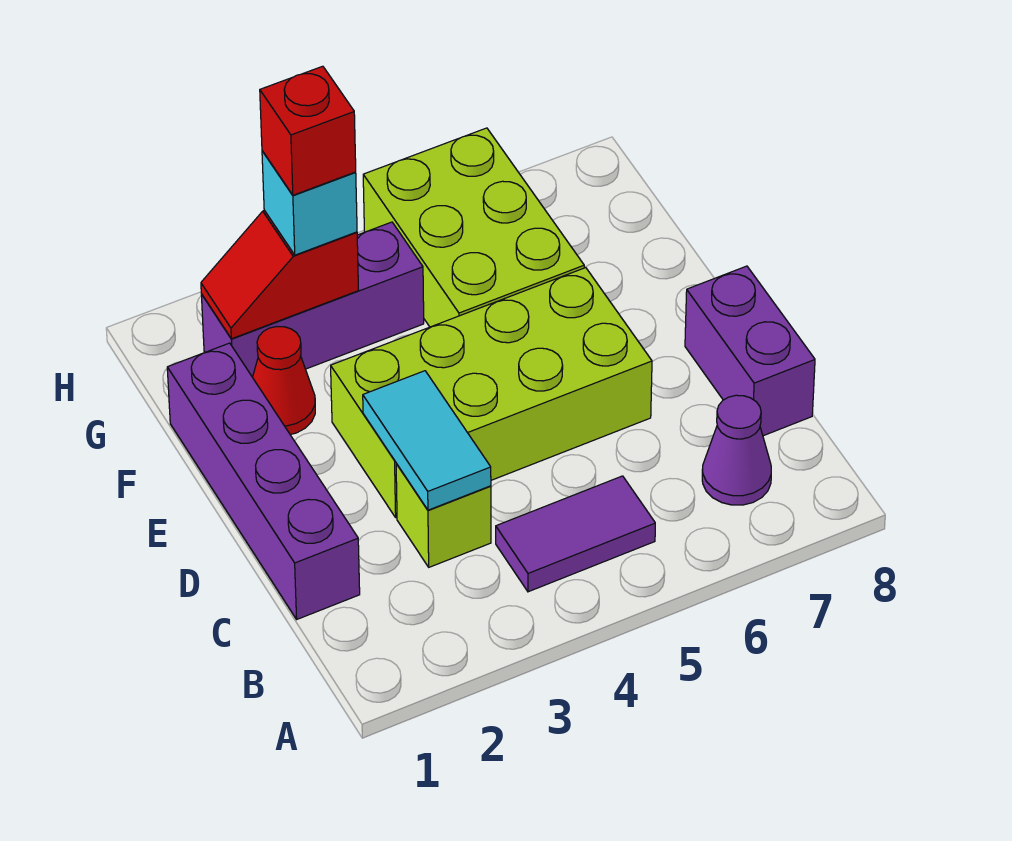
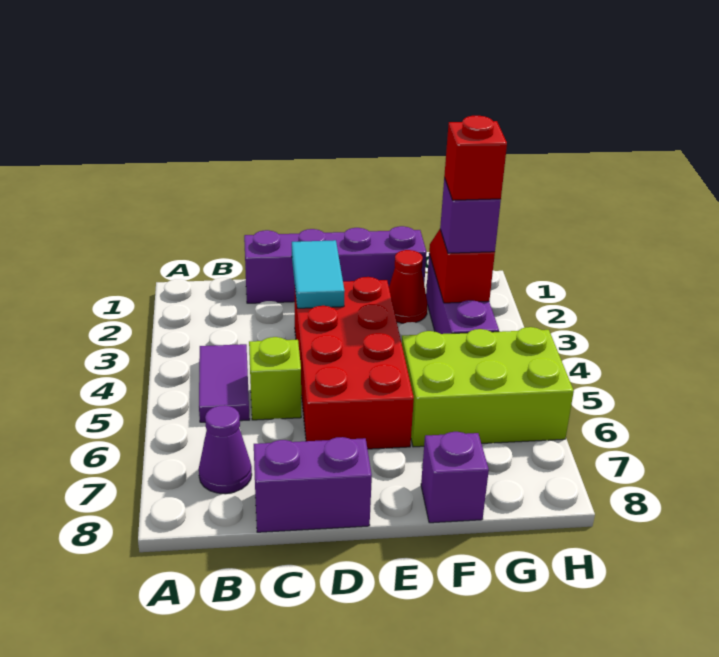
lime brick C3 level 1 -> lime brick C5 level 1
cyan tile C3:D3 level 2 -> cyan tile D2:D3 level 2
lime brick D3:E6 level 1 -> red brick D3:E6 level 1
none -> purple brick F8 level 1
cyan brick G3 level 3 -> purple brick G3 level 3

